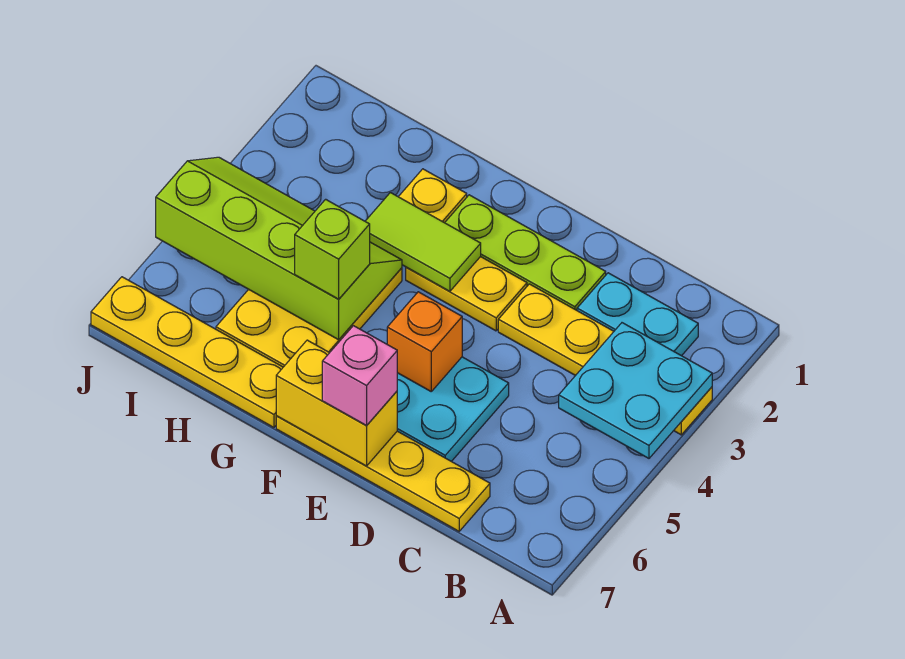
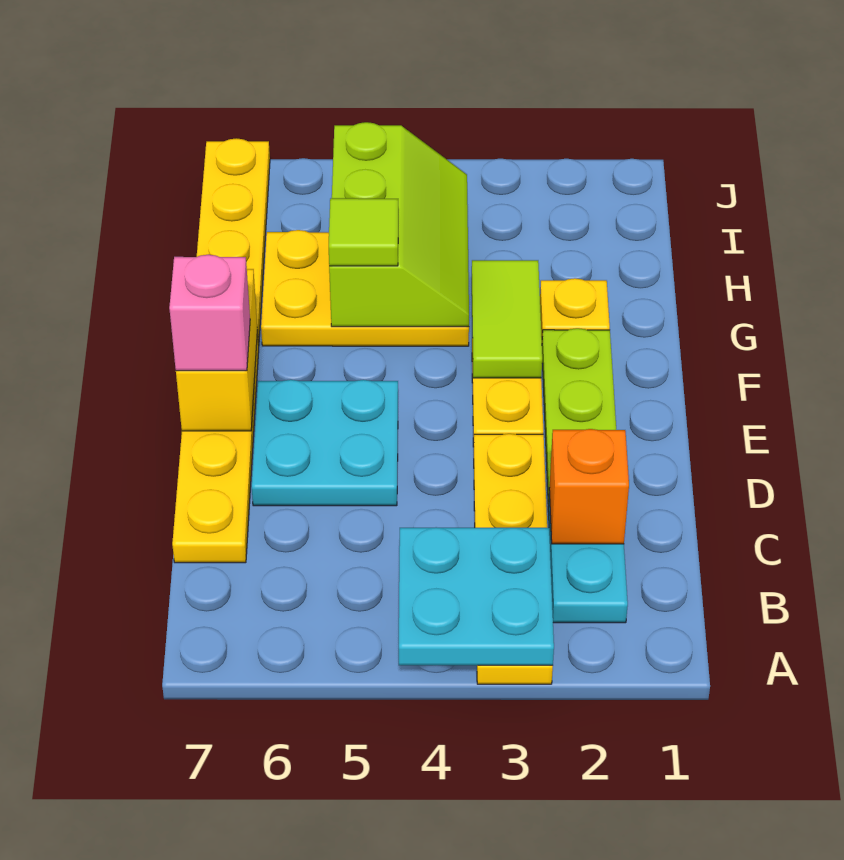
orange brick E5 level 2 -> orange brick C2 level 2
lime slope G4:J5 level 2 top 5 -> lime slope G4:I5 level 2 top 5
lime brick G5 level 3 -> lime tile G5 level 3

